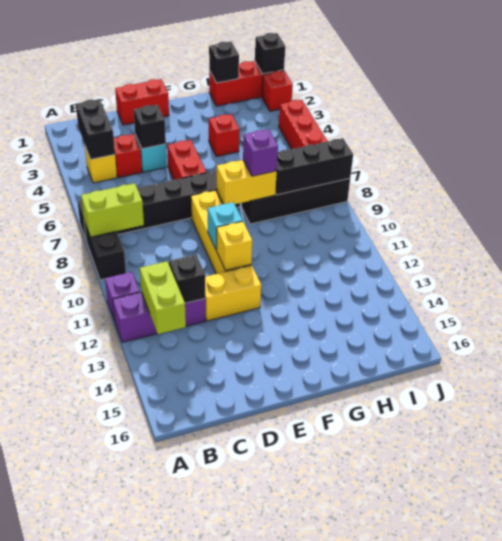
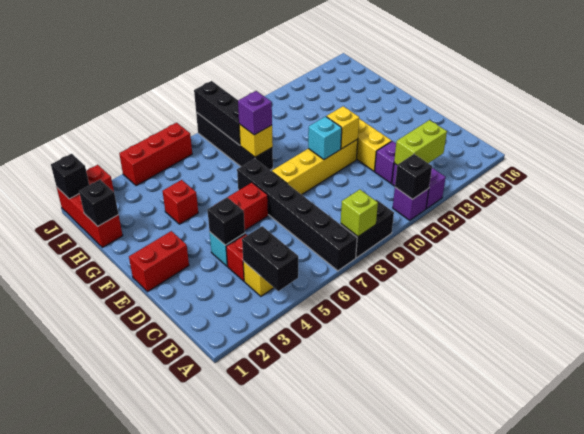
lime brick A8:B8 level 2 -> lime brick A8 level 2
black brick B3:B4 level 2 -> black brick A4:B4 level 2
black brick C12 level 2 -> black brick A11 level 2
red brick D1:E1 level 1 -> red brick E1:E2 level 1
yellow brick F8:G8 level 2 -> yellow brick G8 level 2

